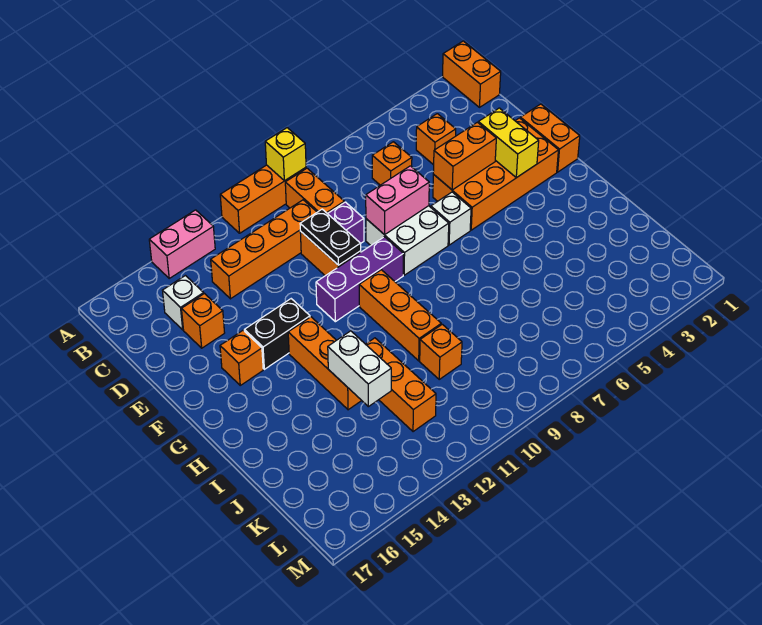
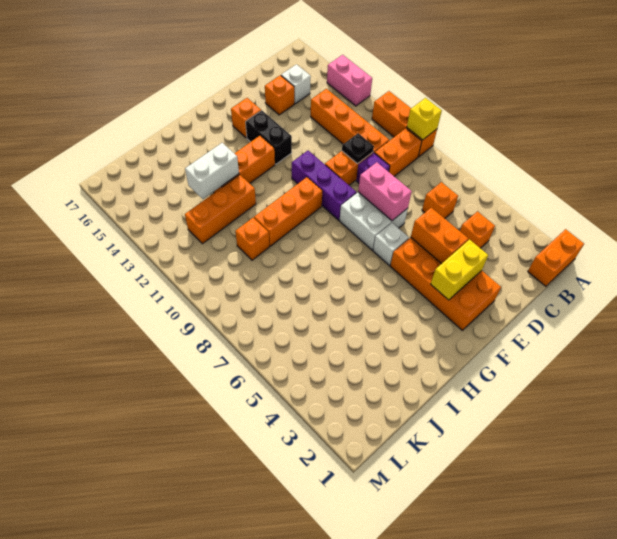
black plate D10:E10 level 2 -> black plate D10 level 2
orange brick E1:F1 level 1 -> none

